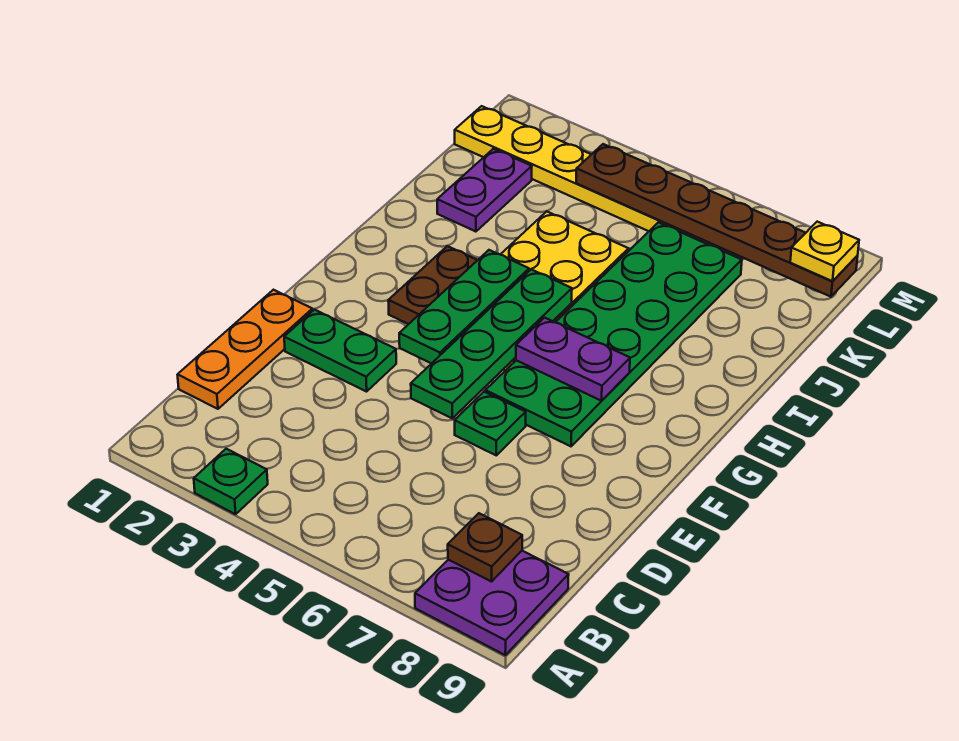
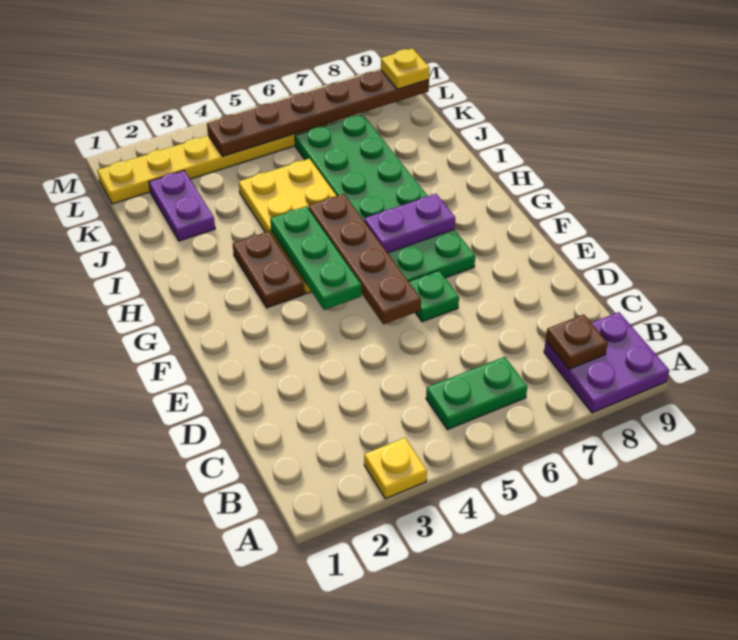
green plate A3 level 1 -> yellow plate A3 level 1
orange plate C1:E1 level 1 -> none
green plate E2:E3 level 1 -> green plate B5:B6 level 1
green plate E5:H5 level 2 -> brown plate E5:H5 level 2

